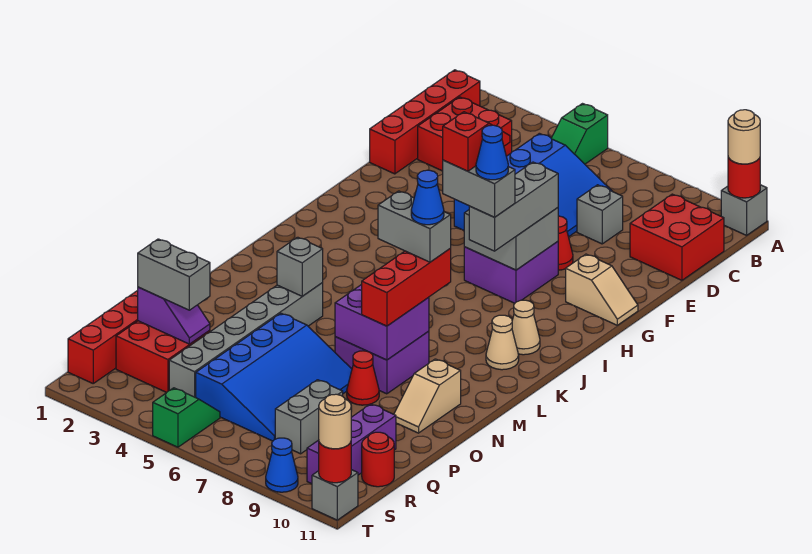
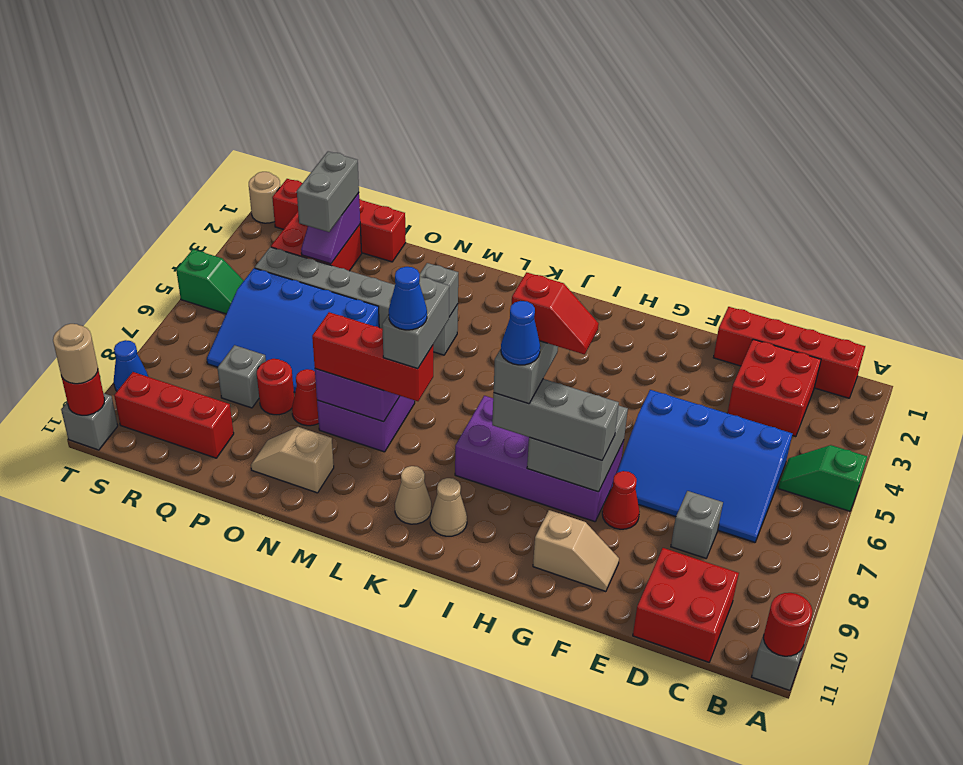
tan round brick A11 level 3 -> tan round brick T1 level 1
purple brick G7:H8 level 1 -> purple brick G7:J8 level 1
tan slope G10:G11 level 1 top 10 -> tan slope F10:G10 level 1 top G
grey brick Q8:R8 level 1 -> grey brick Q8 level 1
purple brick Q10:S10 level 1 -> red brick Q10:S10 level 1
red round brick R11 level 1 -> red round brick P8 level 1

